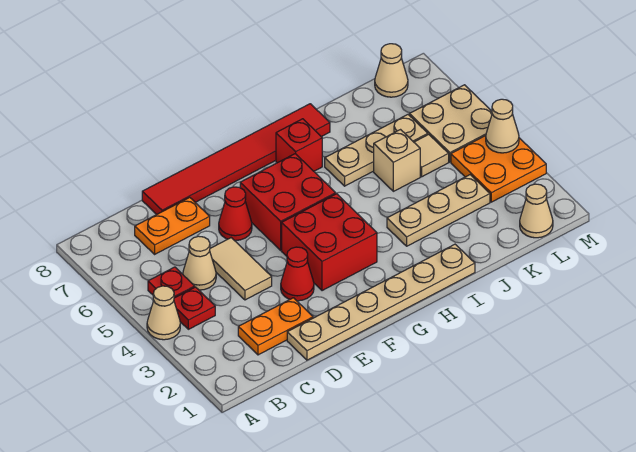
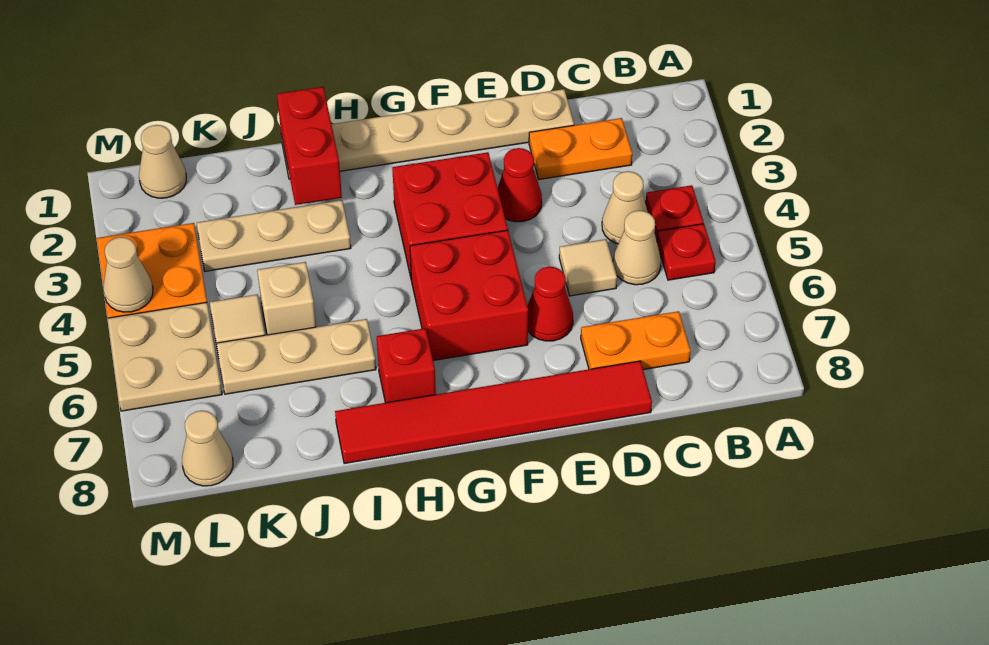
tan cone A4 level 1 -> tan cone C4 level 1
tan tile D4:D5 level 1 -> tan tile D5 level 1
none -> red brick I1:I2 level 2

